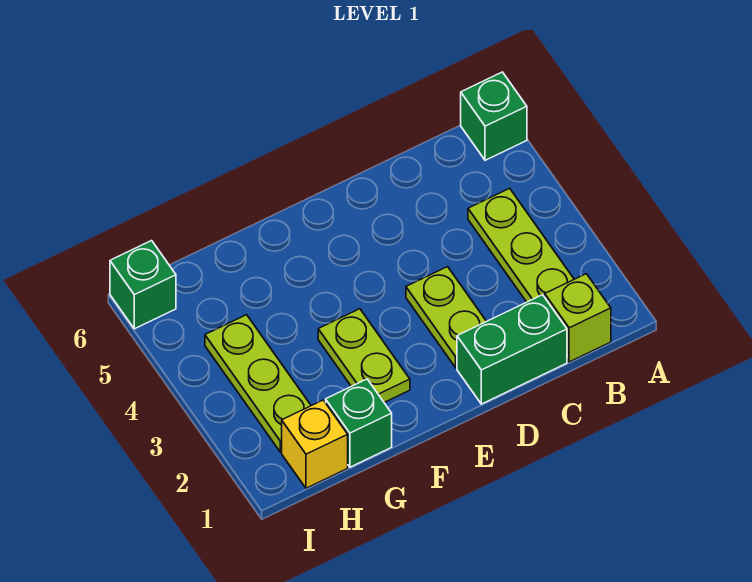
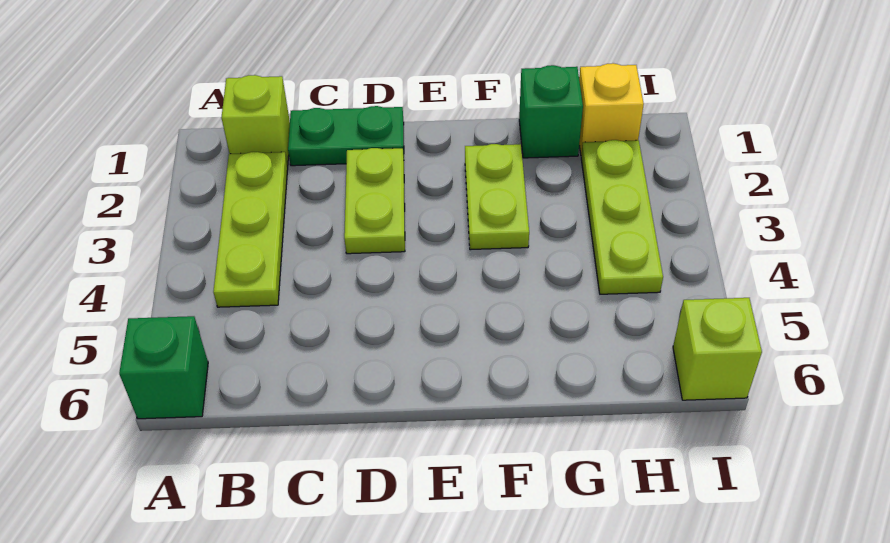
green brick C1:D1 level 1 -> green plate C1:D1 level 1
green brick I6 level 1 -> lime brick I6 level 1

